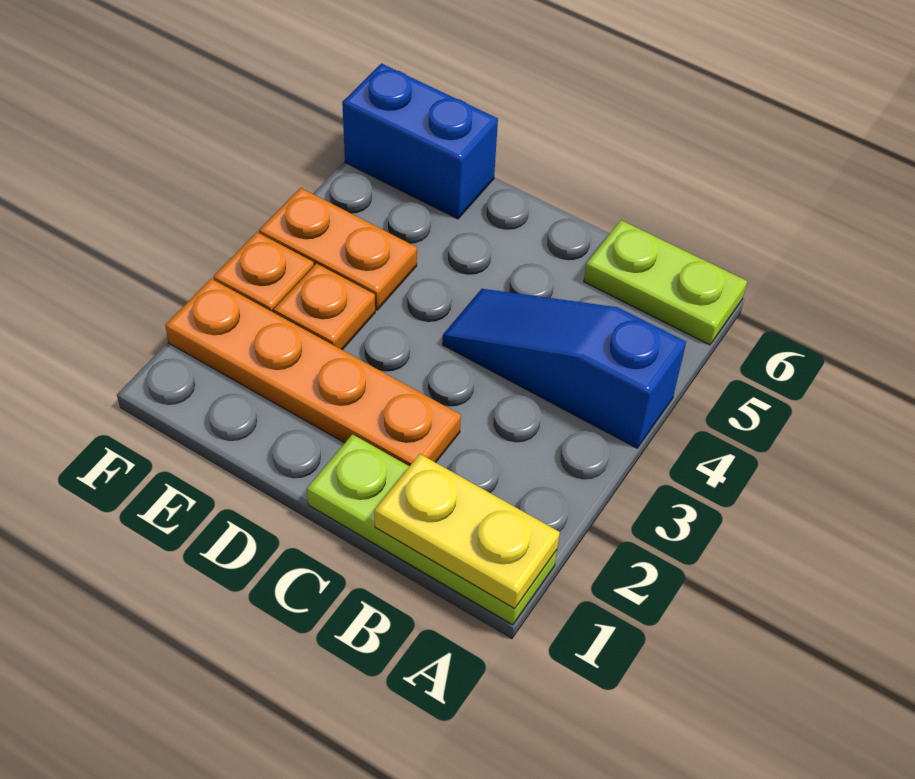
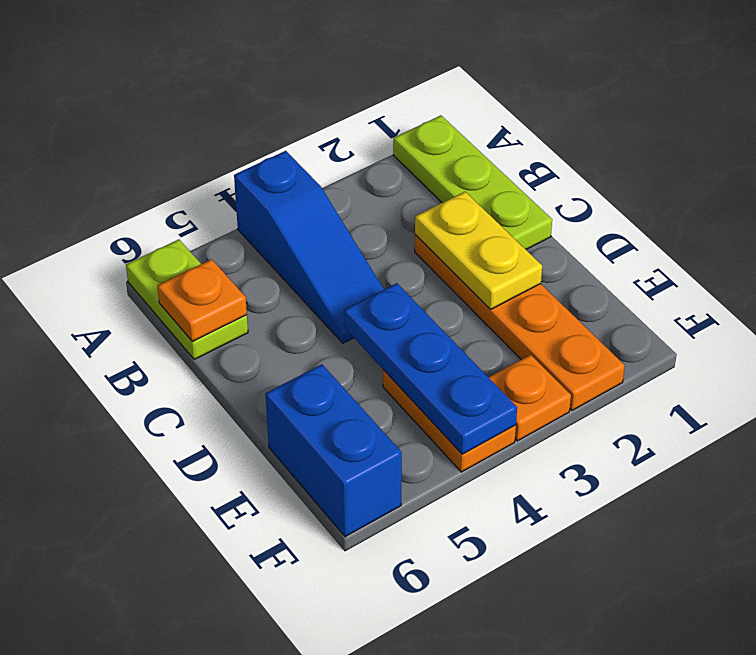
yellow plate A1:B1 level 2 -> yellow plate C2:D2 level 2
none -> blue plate D4:F4 level 2
orange plate E3 level 1 -> orange plate B6 level 2

